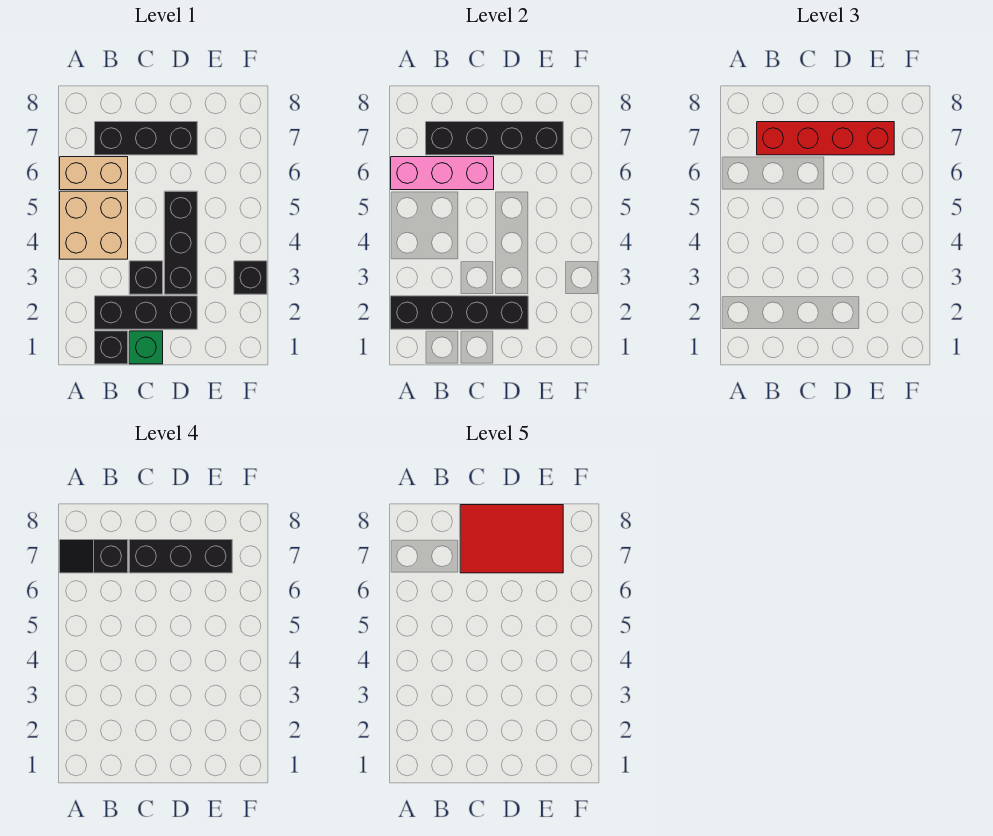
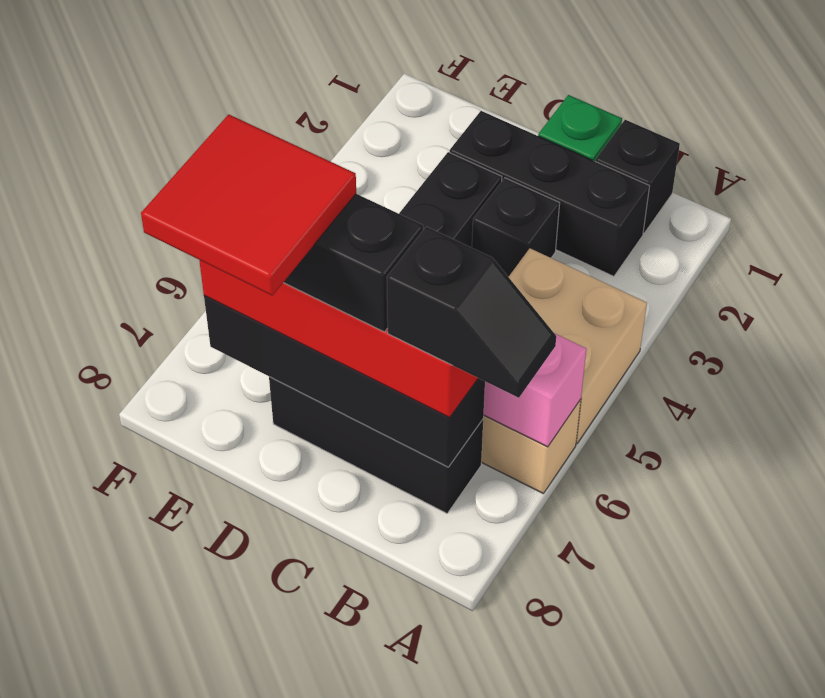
black brick A2:D2 level 2 -> none
red tile C7:E8 level 5 -> red tile D7:E8 level 5
black brick F3 level 1 -> none

